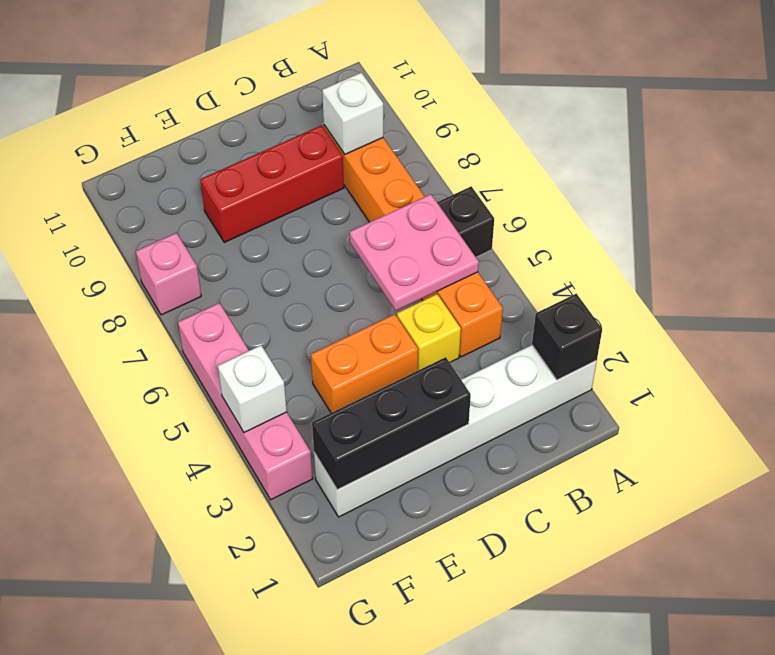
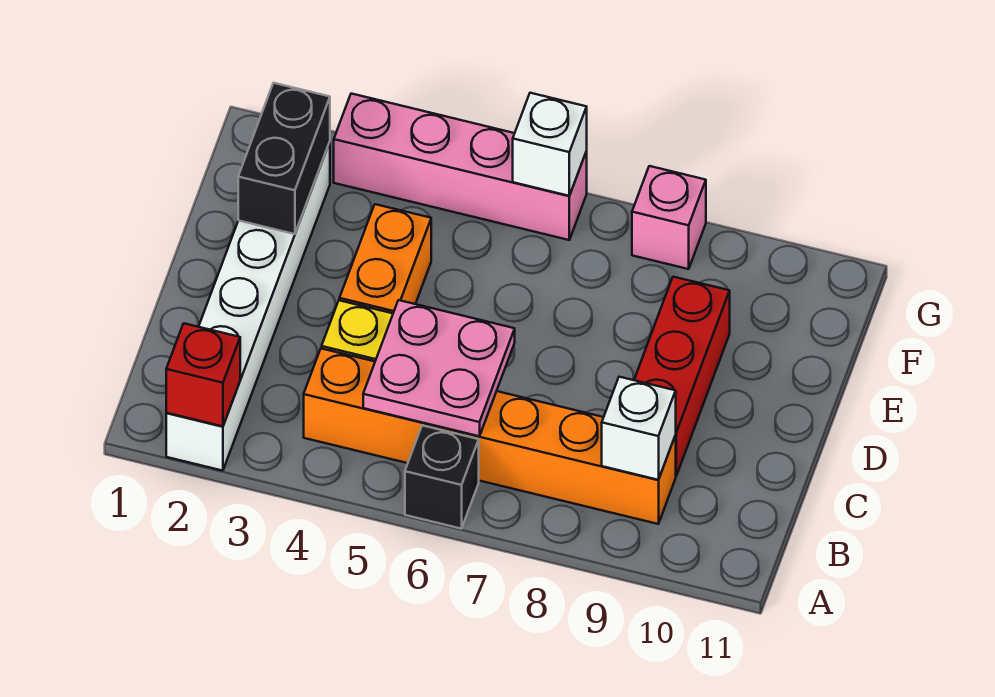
black brick A2 level 2 -> red brick A2 level 2
black brick D2:F2 level 2 -> black brick E2:F2 level 2
white brick G4 level 2 -> white brick G6 level 2

